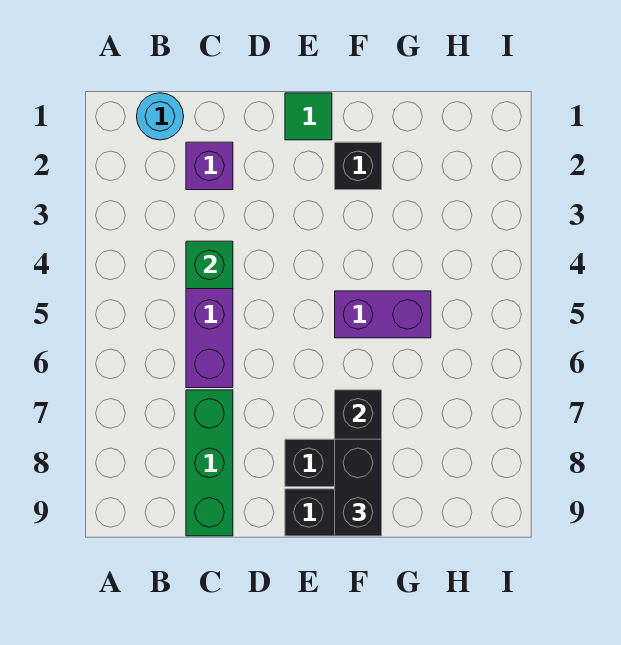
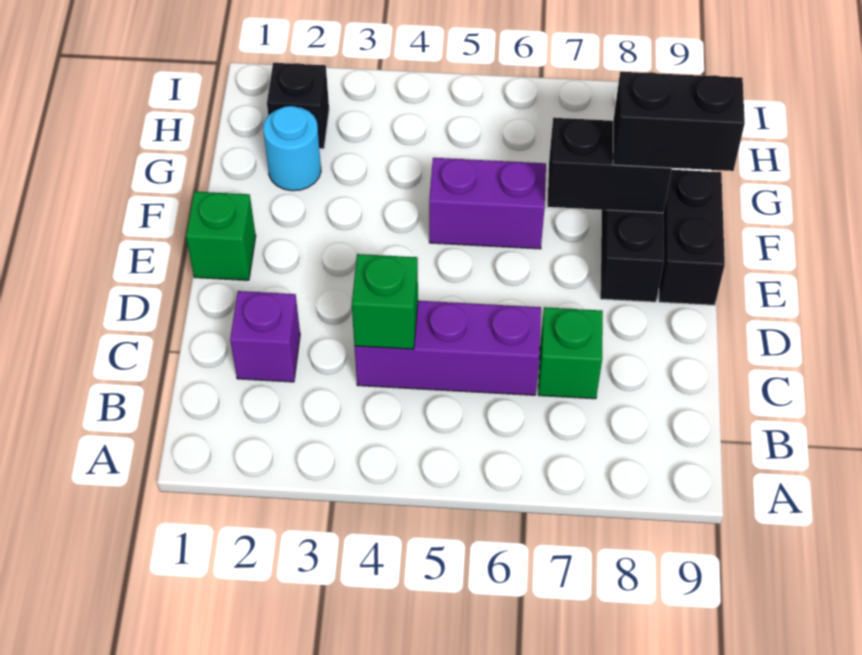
cyan round brick B1 level 1 -> cyan round brick G2 level 1
green brick C7:C9 level 1 -> green brick C7 level 1
green tile E1 level 1 -> green brick E1 level 1
black brick F2 level 1 -> black brick H2 level 1
purple brick F5:G5 level 1 -> purple brick F5:F6 level 1

